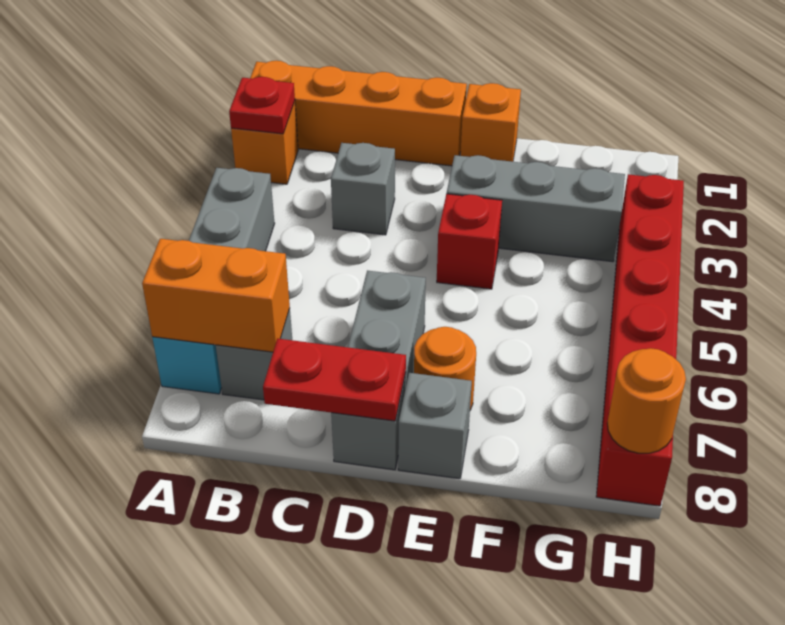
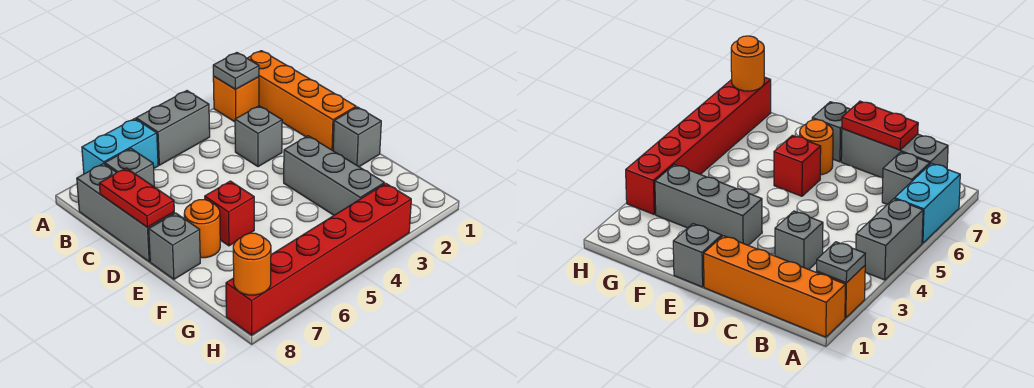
red plate A2 level 2 -> grey plate A2 level 2
orange brick A7:B7 level 2 -> none
grey brick D6:D8 level 1 -> grey brick B8:D8 level 1
orange brick E1 level 1 -> grey brick E1 level 1
red brick E4 level 1 -> red brick E6 level 1

